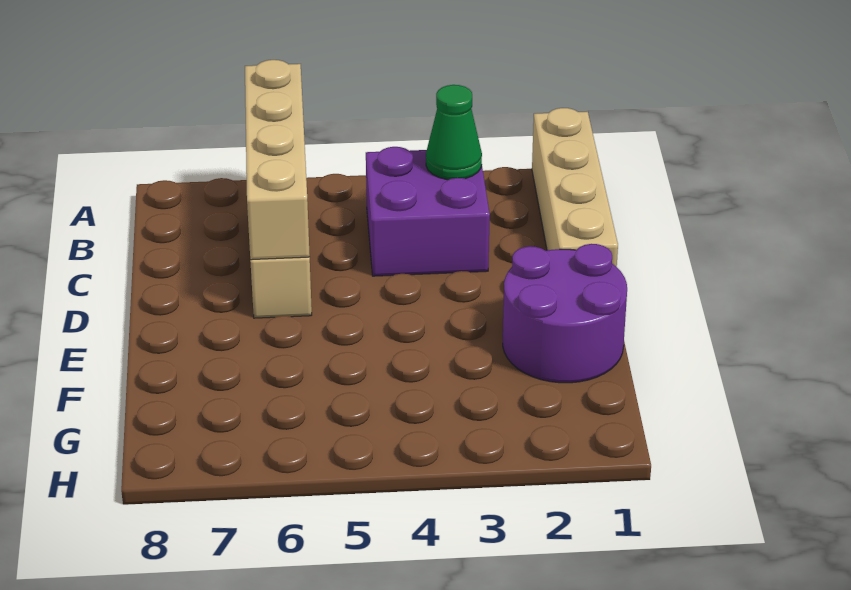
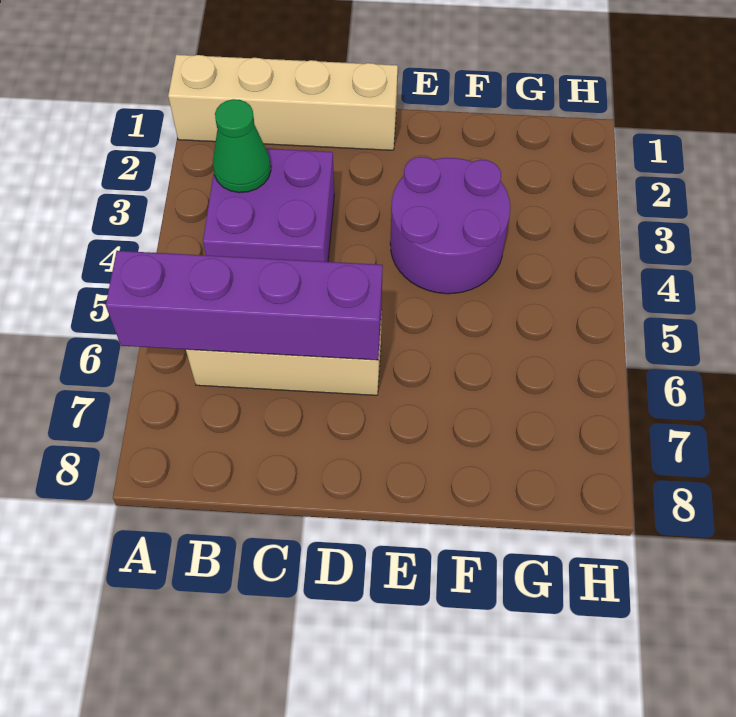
tan brick A6:D6 level 2 -> purple brick A6:D6 level 2
purple round brick E1:F2 level 1 -> purple round brick E3:F4 level 1

